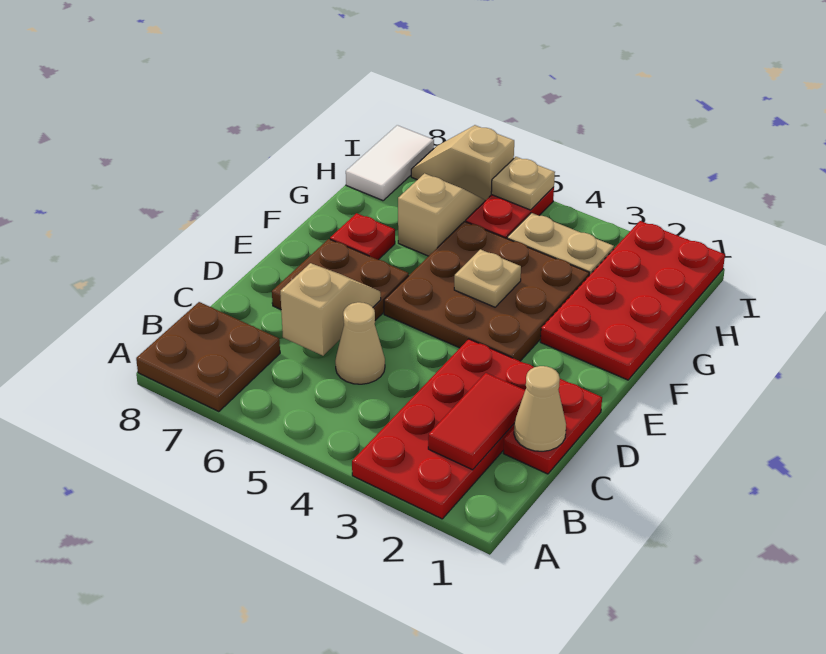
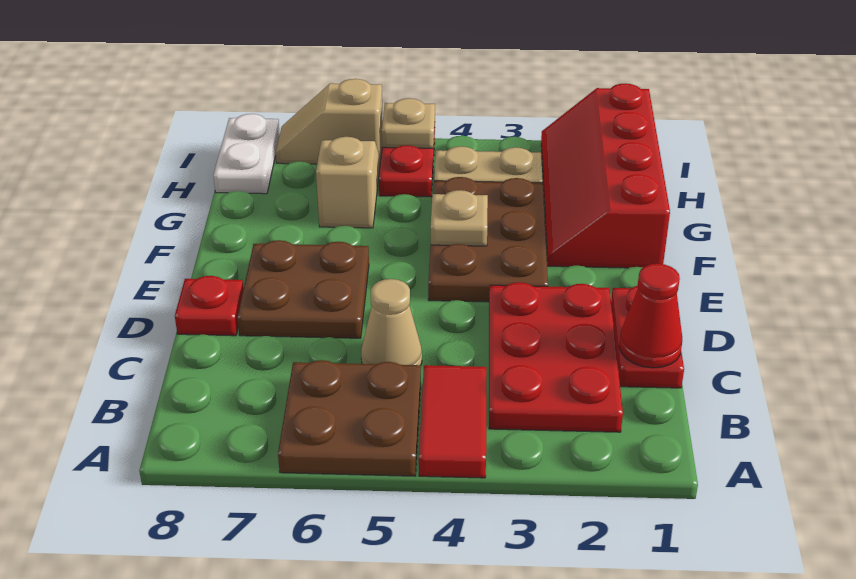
red plate A2:D3 level 1 -> red plate B2:D3 level 1
brown plate A7:B8 level 1 -> brown plate A5:B6 level 1
red tile B2:C2 level 2 -> red tile A4:B4 level 1
tan cone C1 level 2 -> red cone C1 level 2
tan slope C6:D6 level 2 top C -> none
brown plate E3:G5 level 1 -> brown plate E3:G4 level 1
red plate F1:I2 level 1 -> red slope F1:I2 level 1 top 1
red plate F7 level 1 -> red plate D8 level 1
white tile H8:I8 level 1 -> white plate H8:I8 level 1

